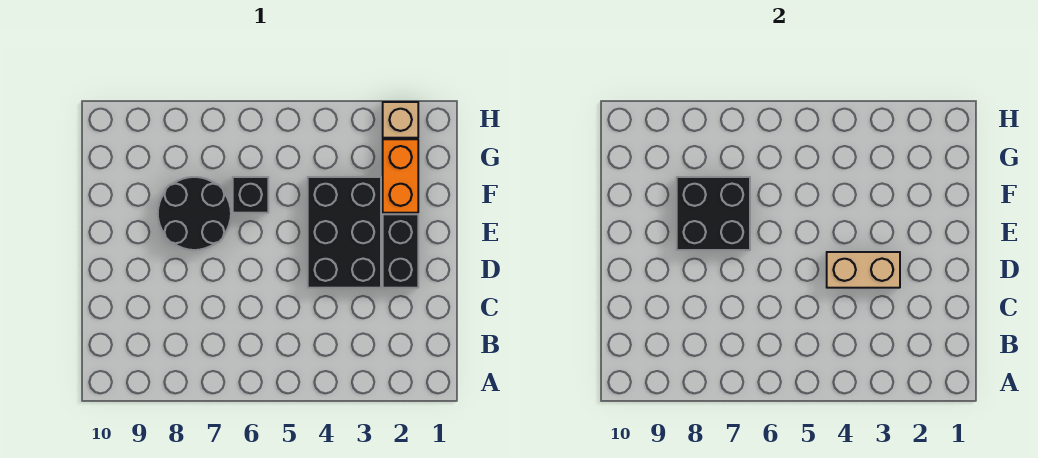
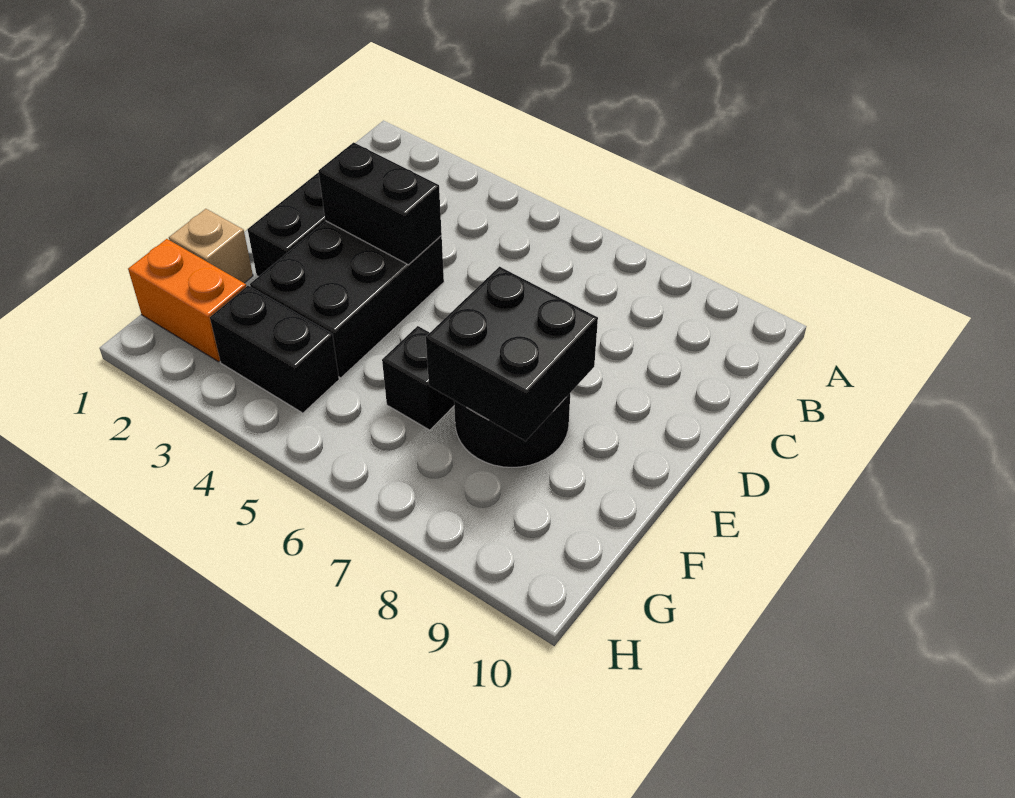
tan brick D3:D4 level 2 -> black brick D3:D4 level 2
orange brick F2:G2 level 1 -> orange brick G1:G2 level 1
none -> black brick G3:G4 level 1
tan brick H2 level 1 -> tan brick F1 level 1

